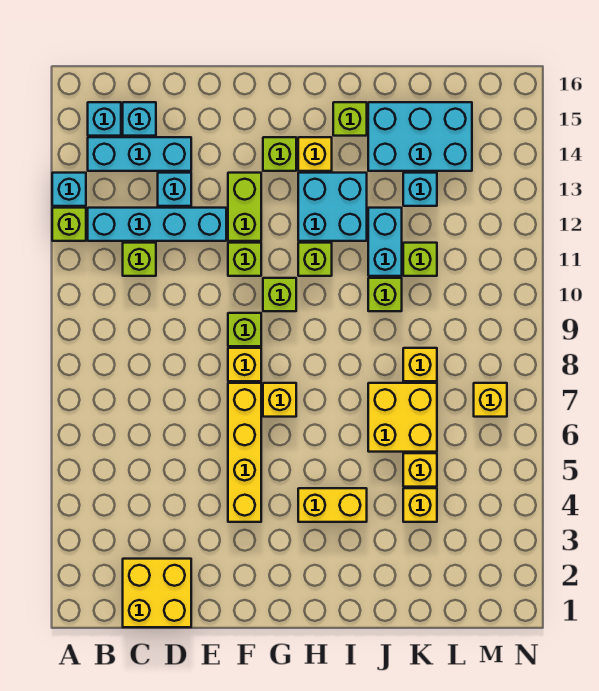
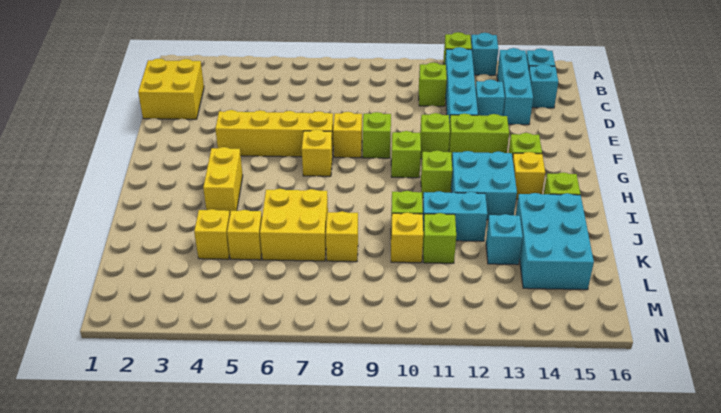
yellow brick M7 level 1 -> yellow brick K10 level 1

